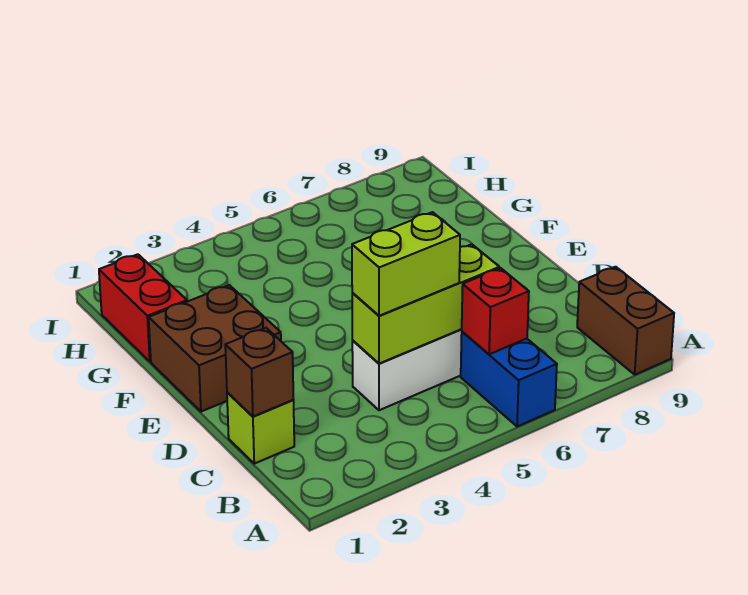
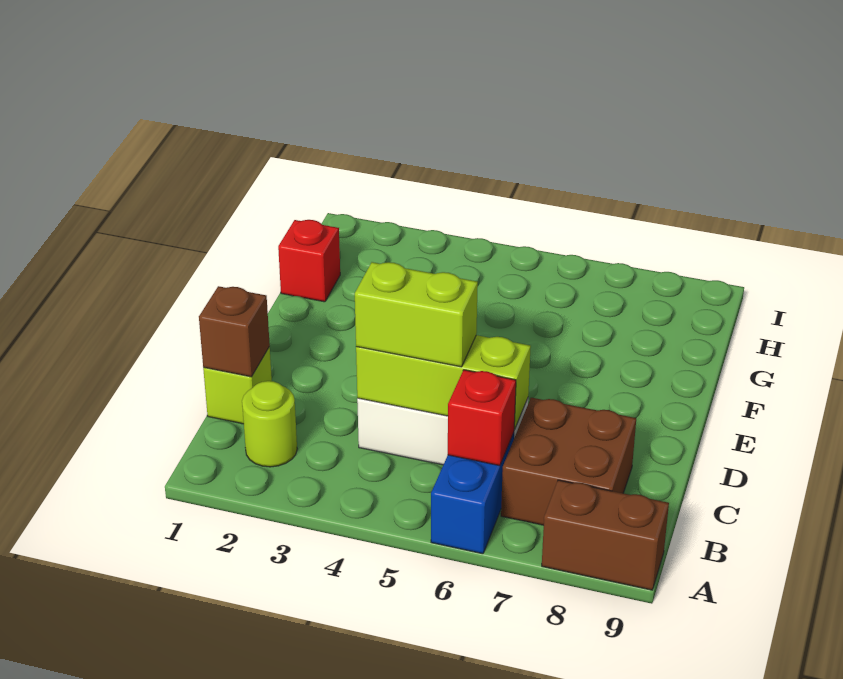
brown brick A9:B9 level 1 -> brown brick A8:A9 level 1
none -> lime round brick B2 level 1
brown brick E1:F2 level 1 -> brown brick B7:C8 level 1
red brick G1:H1 level 1 -> red brick G1 level 1

